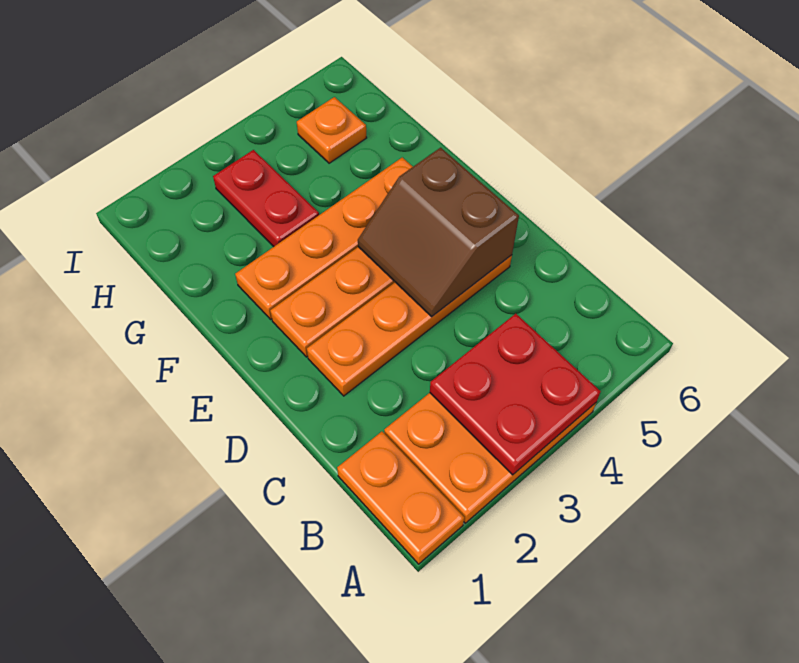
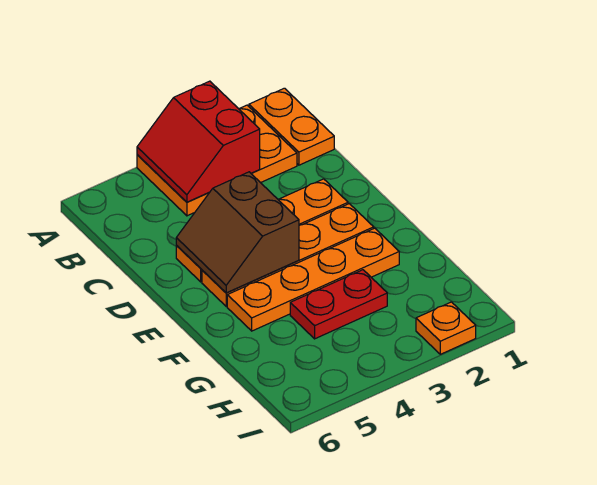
red plate A3:B4 level 2 -> red slope A3:B4 level 2 top 3
brown slope D4:E5 level 2 top 5 -> brown slope D4:E5 level 2 top 4
red plate G3:H3 level 1 -> red plate G3:G4 level 1
orange plate H5 level 1 -> orange plate I2 level 1

